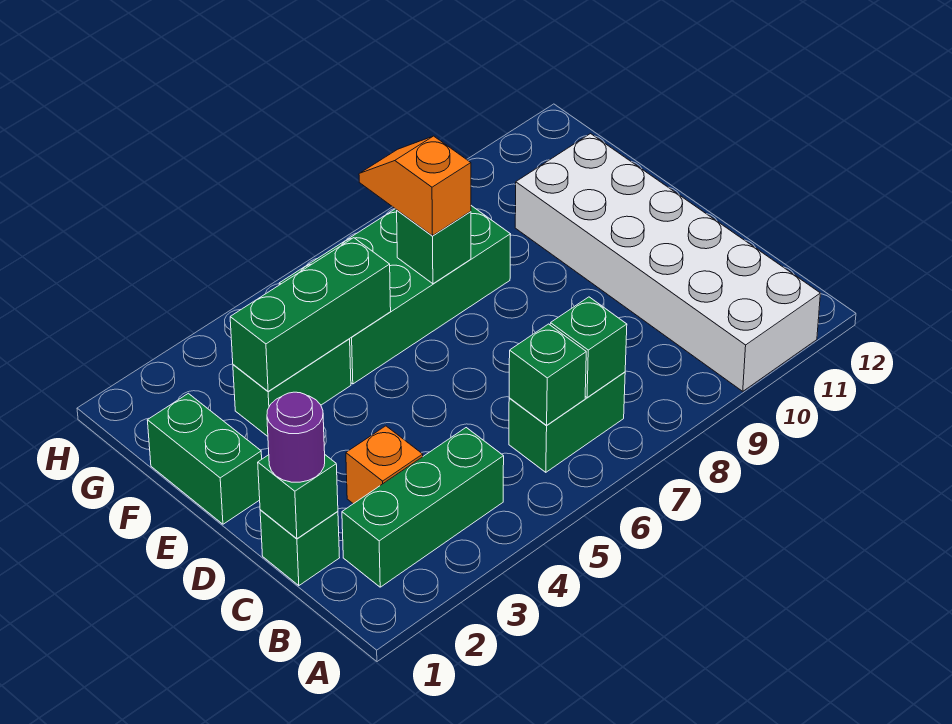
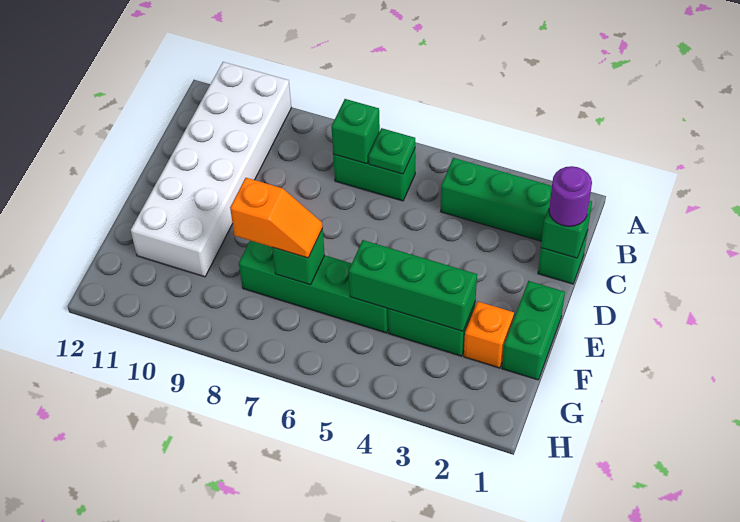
green brick B6 level 2 -> green plate B6 level 2
orange brick C3 level 1 -> orange brick F2 level 1
green brick F5:G8 level 1 -> green brick F5:F8 level 1
orange slope F7:G7 level 3 top F -> orange slope F7:F8 level 3 top 8

